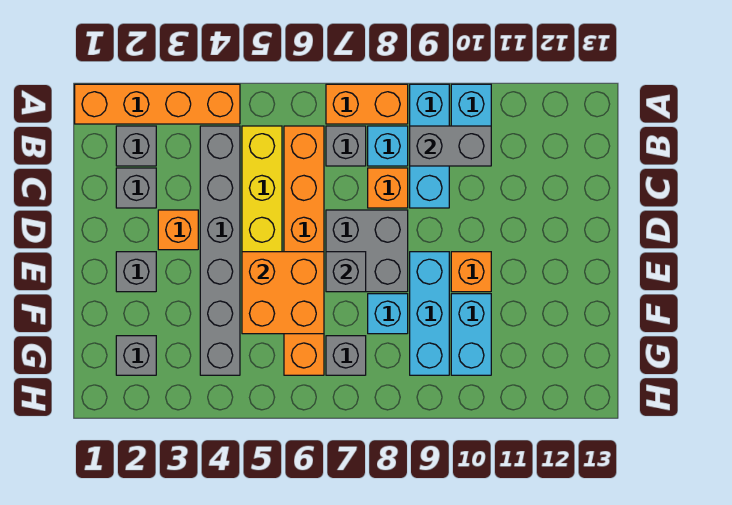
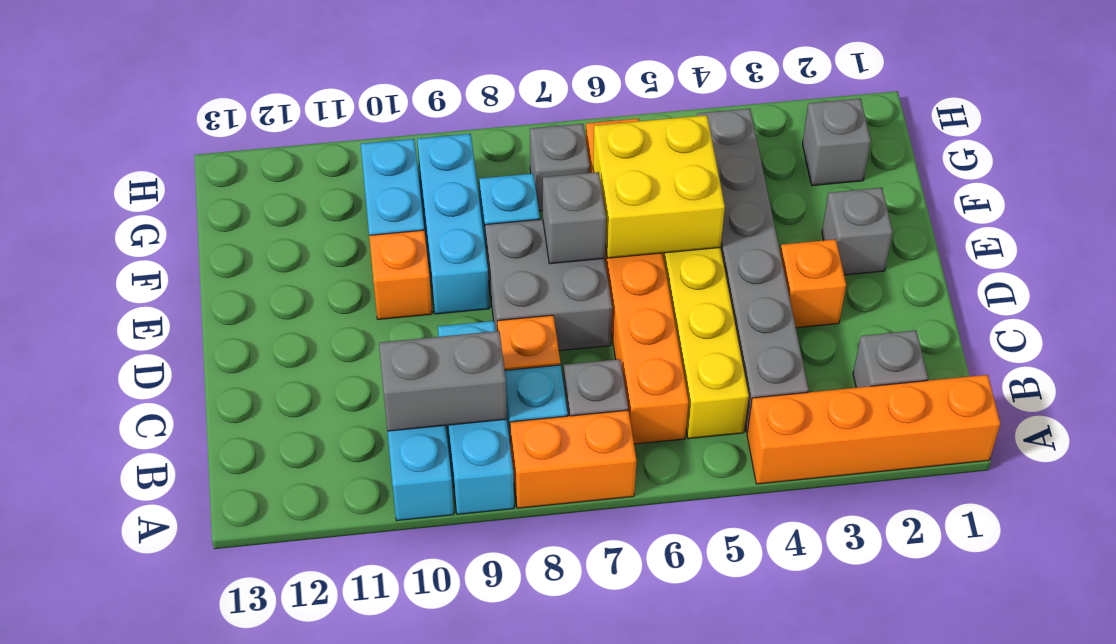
grey brick C2 level 1 -> none
orange brick E5:F6 level 2 -> yellow brick E5:F6 level 2

